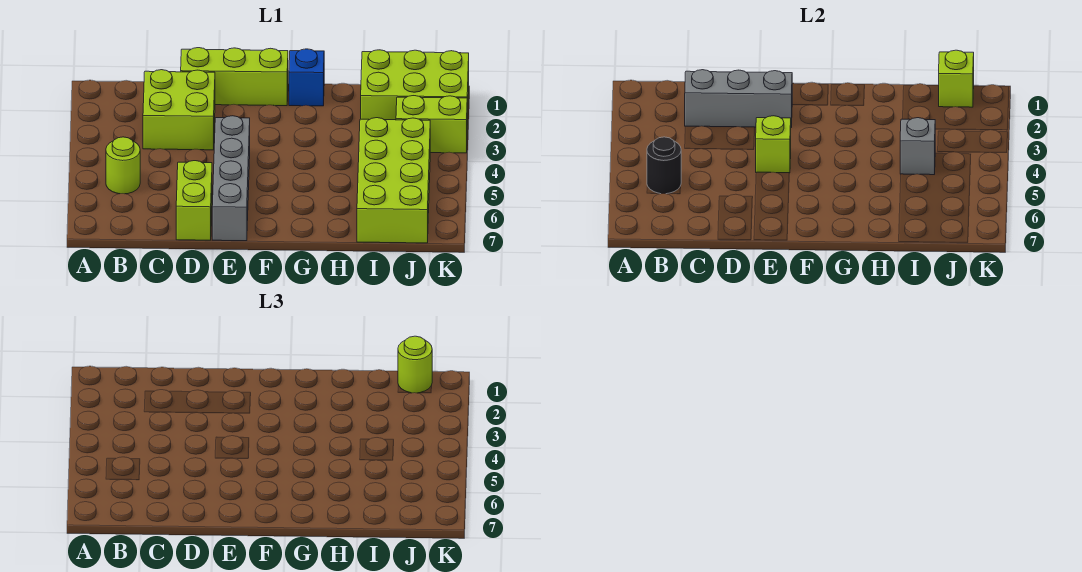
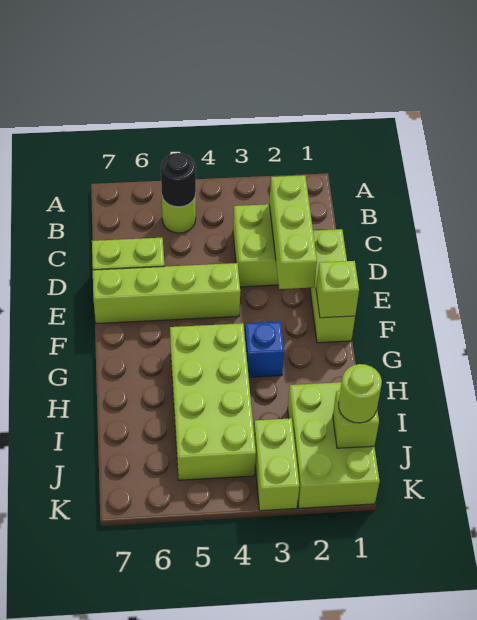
grey brick C2:E2 level 2 -> lime brick C2:E2 level 2
grey brick E4:E7 level 1 -> lime brick E4:E7 level 1
lime brick E4 level 2 -> lime brick F1 level 2
blue brick G1 level 1 -> blue brick G3 level 1
lime brick I4:J7 level 1 -> lime brick G4:J5 level 1
grey brick I4 level 2 -> none

